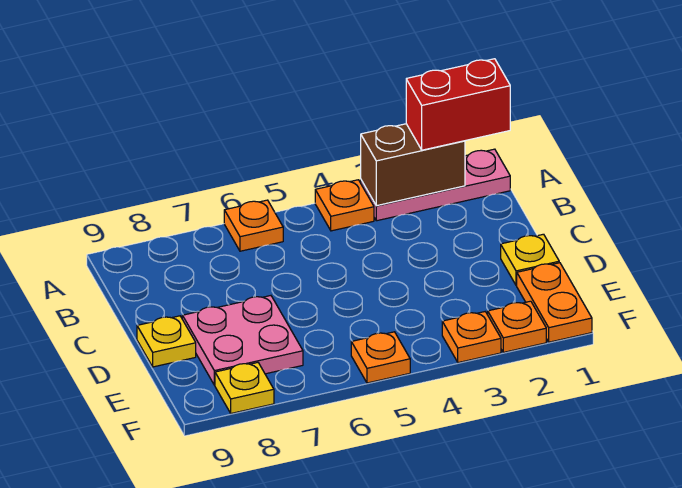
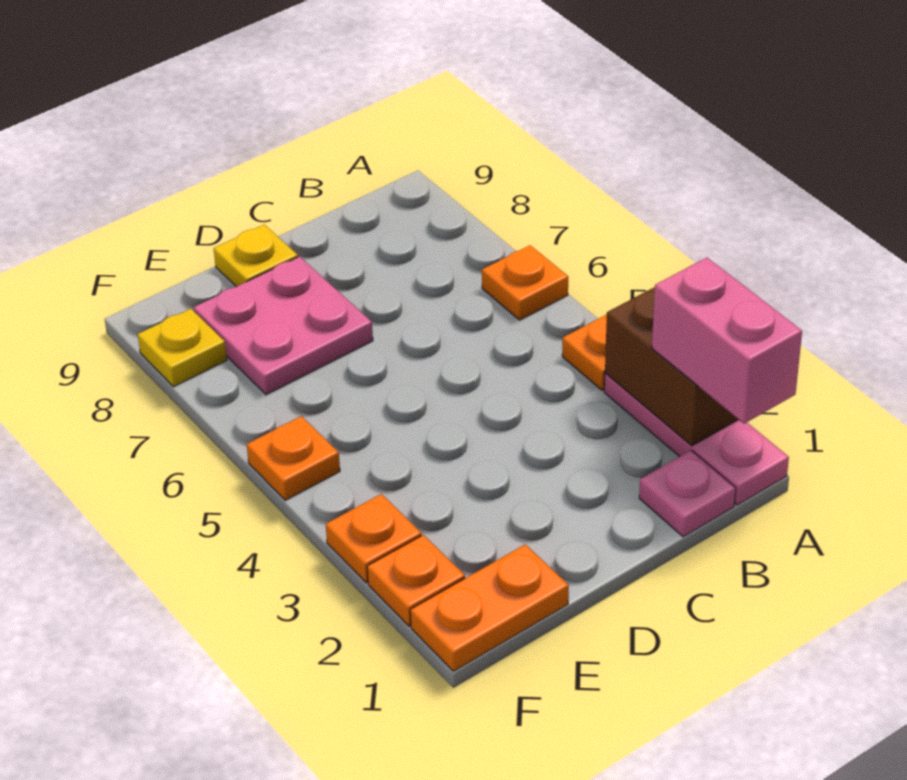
red brick A1:A2 level 3 -> pink brick A1:A2 level 3
none -> pink plate B1 level 1
yellow plate D1 level 1 -> none

